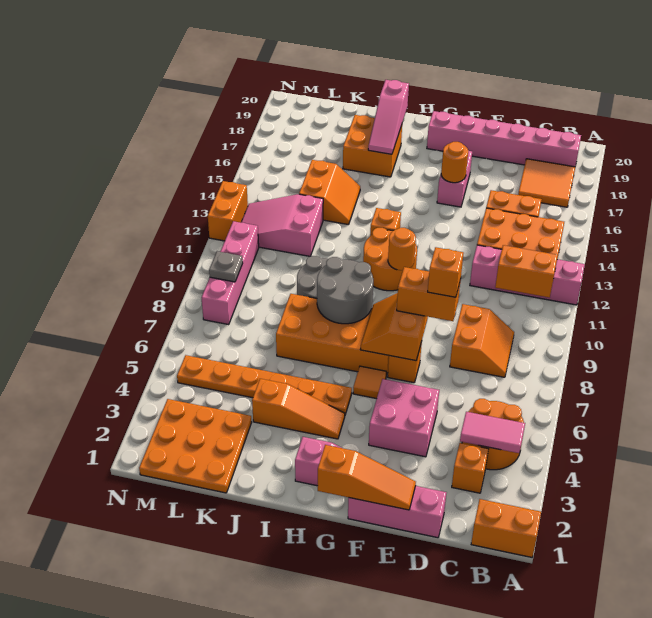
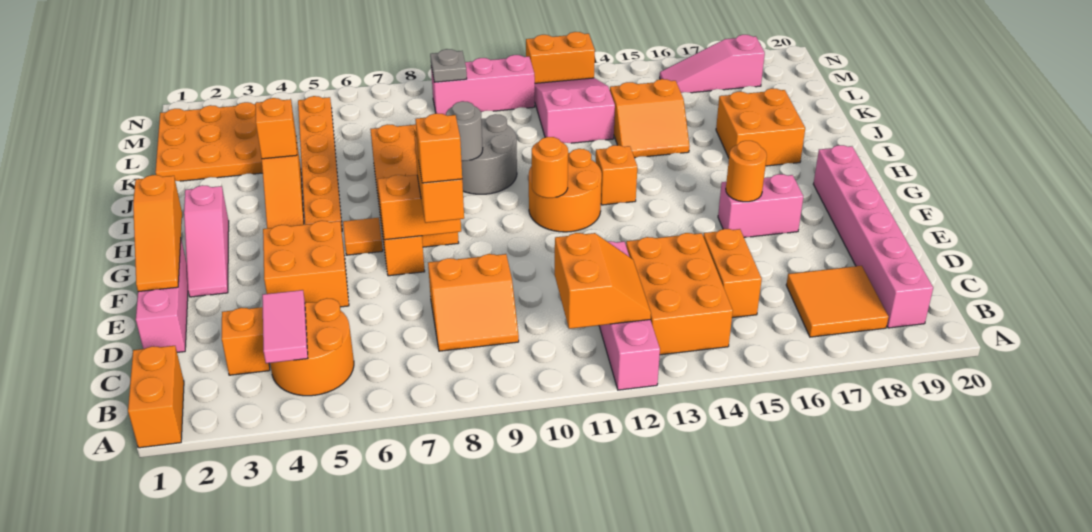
pink brick E4:F5 level 1 -> orange brick E4:F5 level 1
grey round brick H8:I9 level 2 -> grey round brick I9 level 2
pink slope I17:I19 level 2 top 19 -> pink slope M16:M18 level 1 top 18
none -> orange brick J4 level 2
pink brick M8:M11 level 1 -> pink brick M9:M11 level 1

